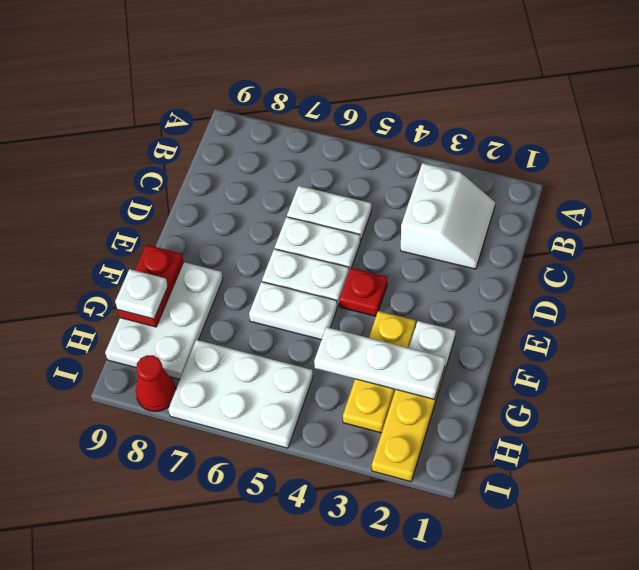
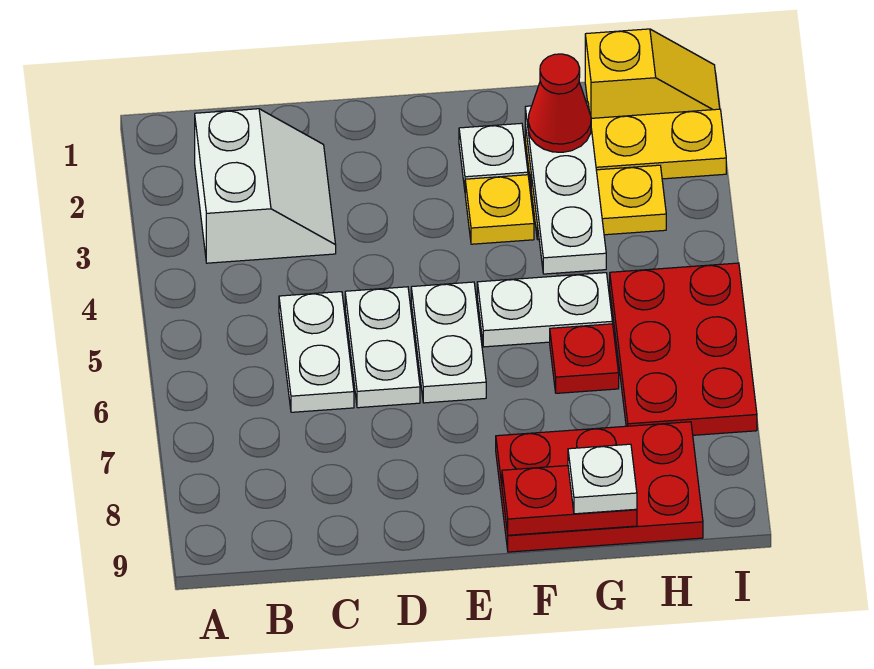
white slope B2:C3 level 1 top 3 -> white slope B2:C3 level 1 top B
red plate E4 level 1 -> red plate G6 level 1
white plate F5:F6 level 1 -> white plate F5:G5 level 1
white plate F8:H9 level 1 -> red plate F8:H9 level 1
none -> yellow slope H1:I1 level 1 top H
white plate H5:I7 level 1 -> red plate H5:I7 level 1
red cone I8 level 1 -> red cone G2 level 3

